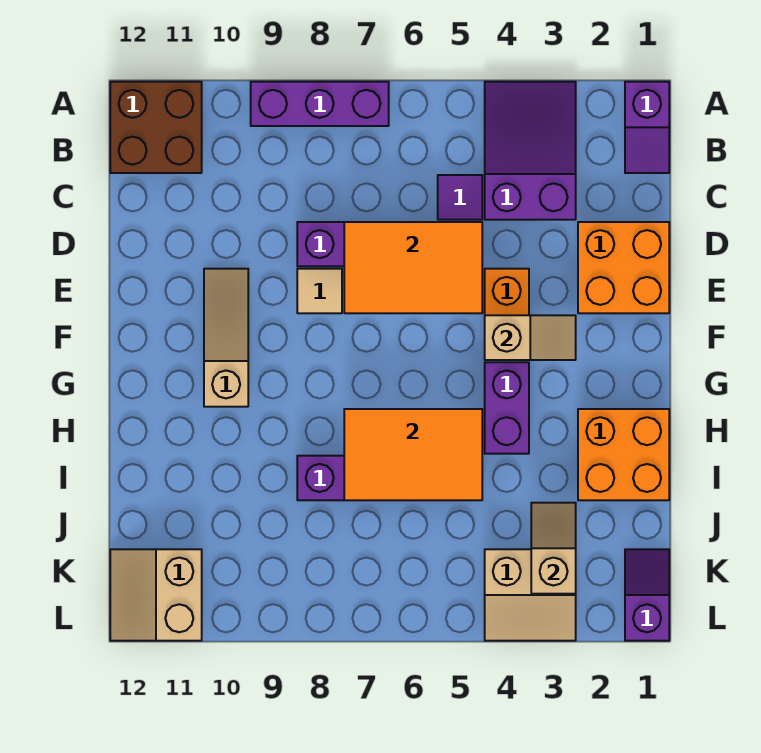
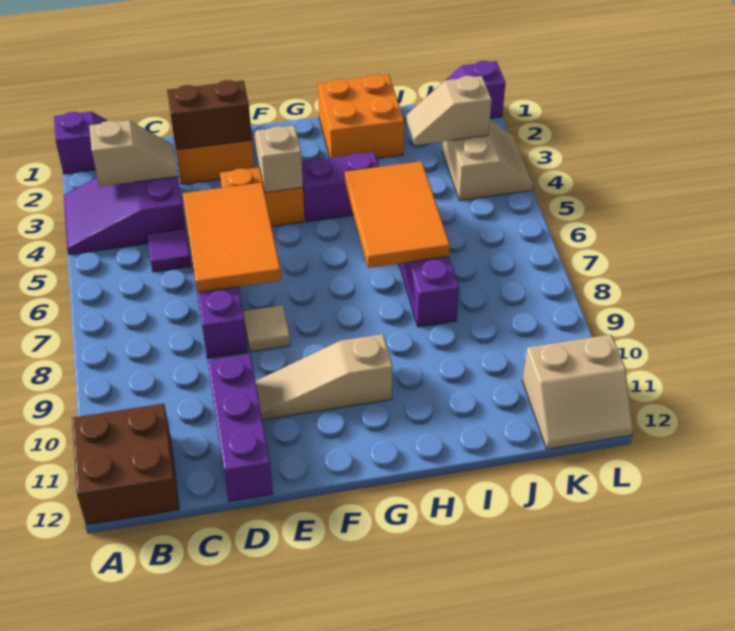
purple brick A7:A9 level 1 -> purple brick D10:D12 level 1
none -> tan slope B3:C3 level 2 top B
none -> brown brick D2:E2 level 2

